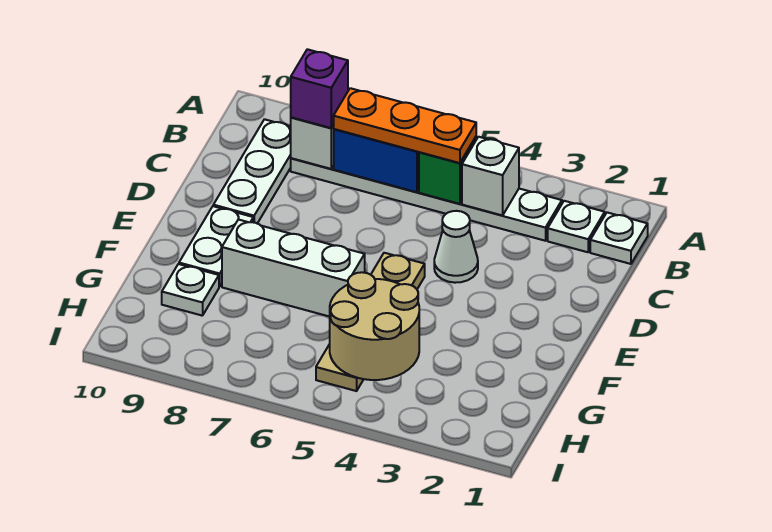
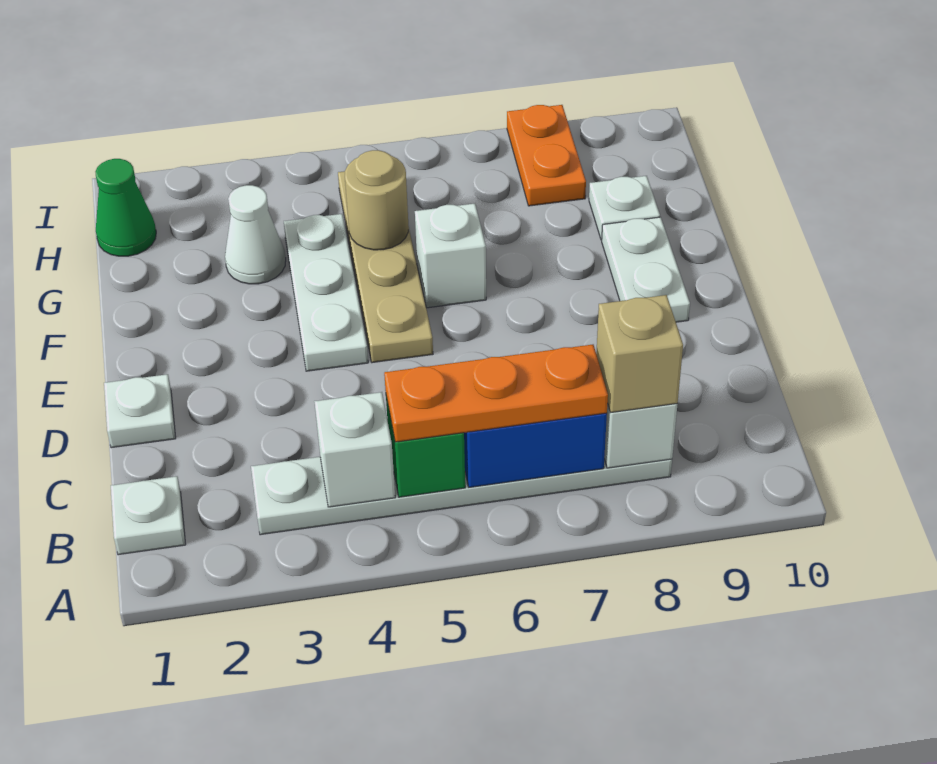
white plate B2 level 1 -> white plate D1 level 1
purple brick B8 level 3 -> tan brick B8 level 3
white plate B9:D9 level 1 -> white plate E4:G4 level 1
white cone D4 level 1 -> white cone G3 level 1
white brick F6:F8 level 1 -> white brick F6 level 1
tan round brick G4:H5 level 2 -> tan round brick G5 level 2
none -> green cone H1 level 1
none -> orange plate H8:I8 level 1

